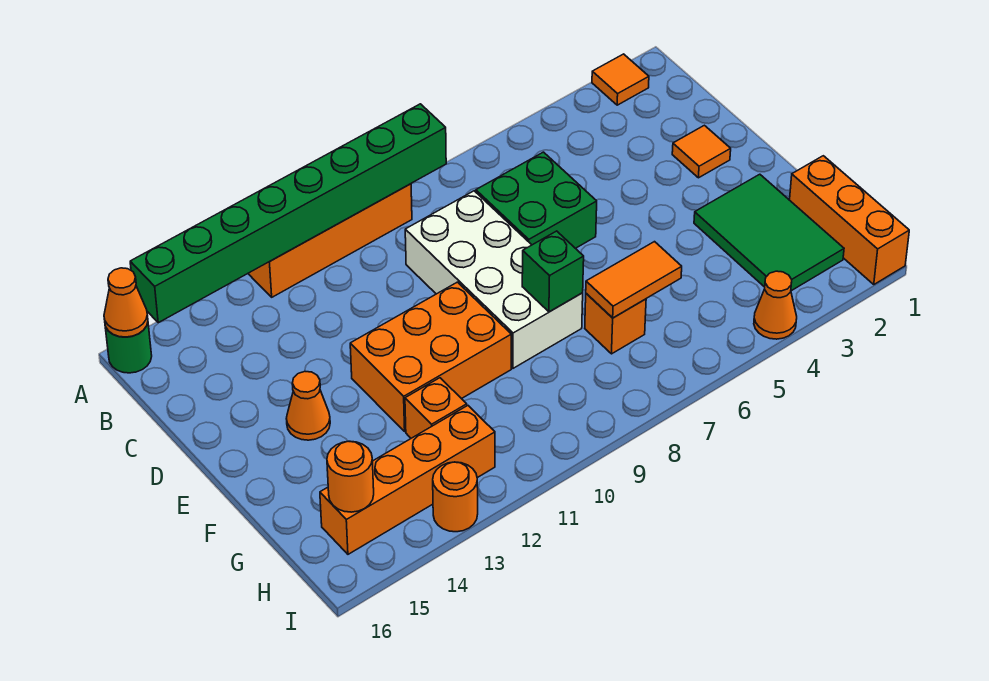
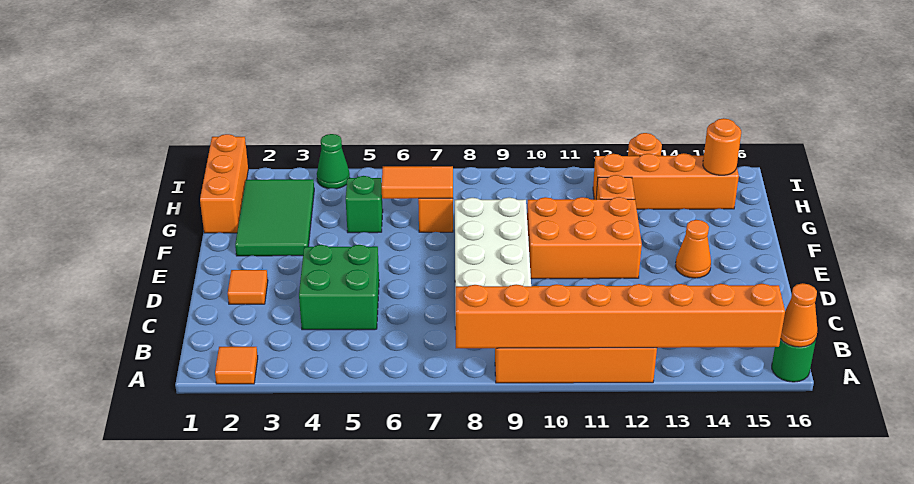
green brick A8:A15 level 2 -> orange brick A8:A15 level 2
green brick C6:D7 level 1 -> green brick C4:D5 level 1
green brick F8 level 2 -> green brick G5 level 1
orange cone I4 level 1 -> green cone I4 level 1

